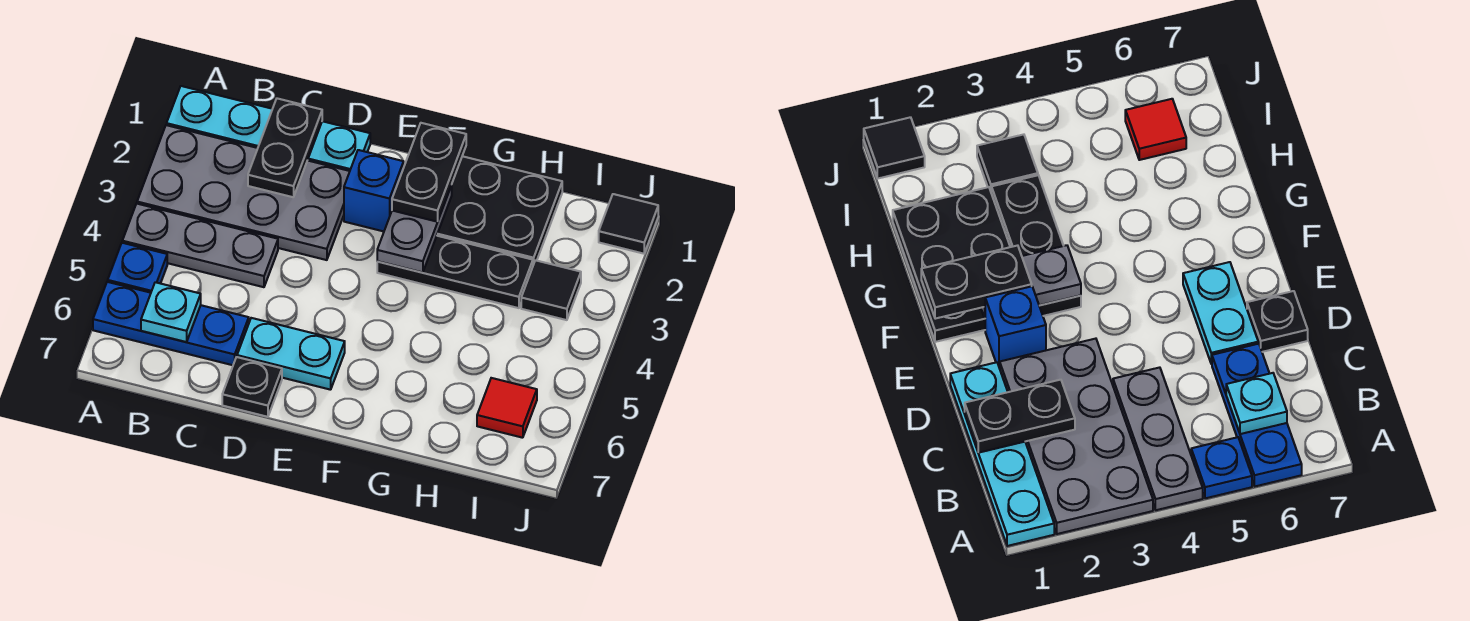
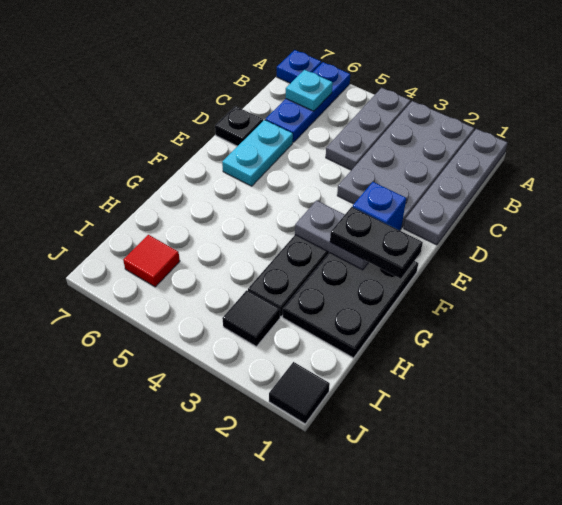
cyan plate A1:D1 level 1 -> grey plate A1:D1 level 1
blue plate A5 level 1 -> blue plate A7 level 1
black plate C1:C2 level 2 -> none

